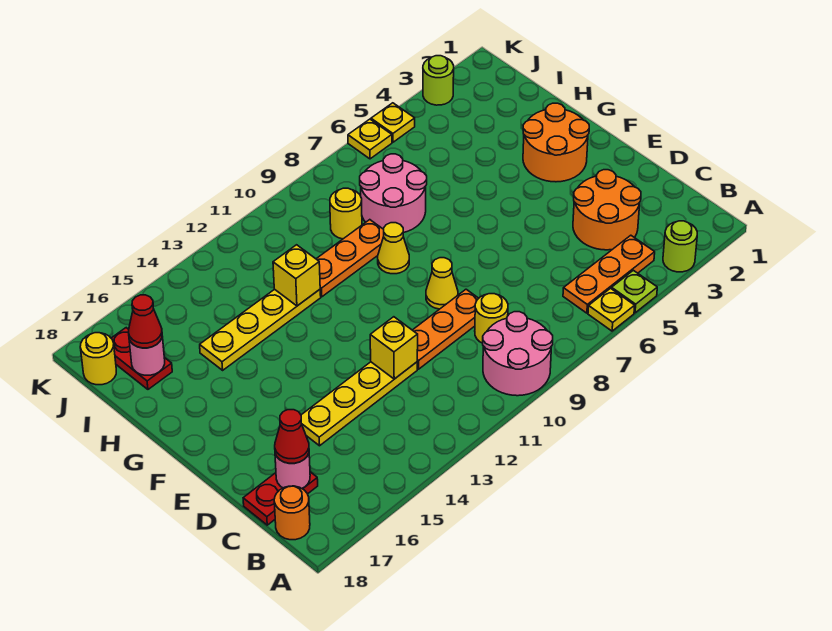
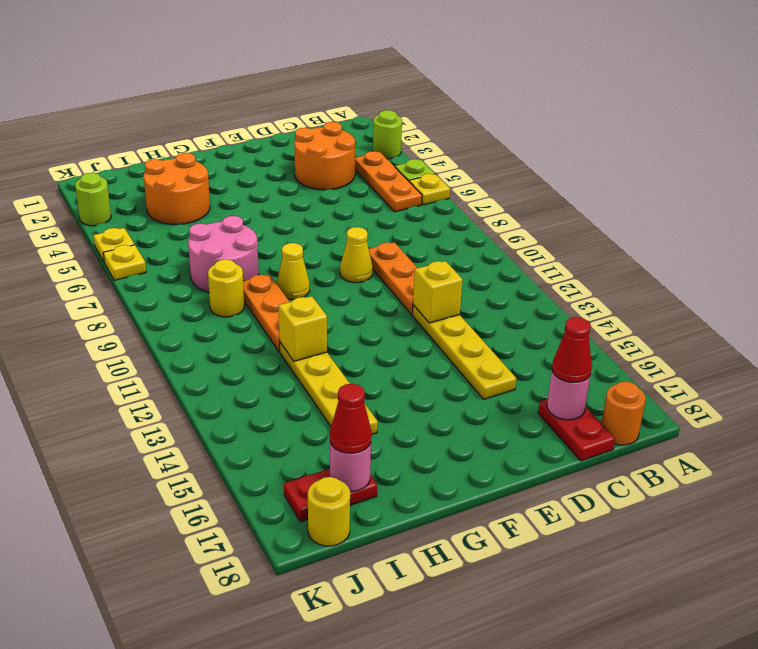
pink round brick A9:B10 level 1 -> none
yellow round brick C9 level 1 -> none
orange round brick F2:G3 level 1 -> orange round brick H3:I4 level 1

